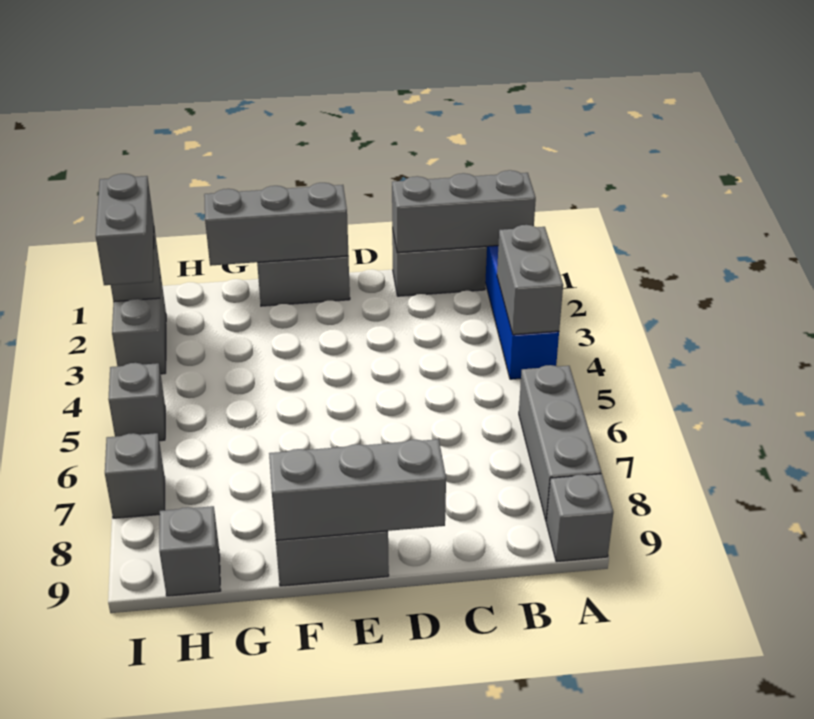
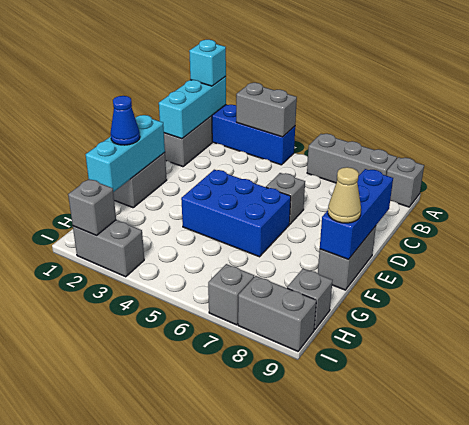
grey brick A1:C1 level 2 -> cyan brick A1:C1 level 2
none -> cyan brick A1 level 3
grey brick D9:F9 level 2 -> blue brick D9:F9 level 2
grey brick E1:G1 level 2 -> cyan brick E1:G1 level 2
none -> blue brick E4:F6 level 1
none -> blue cone F1 level 3
none -> tan cone F9 level 3
grey brick I2:I3 level 3 -> grey brick I8:I9 level 1
grey brick I5 level 1 -> grey brick D6 level 1

